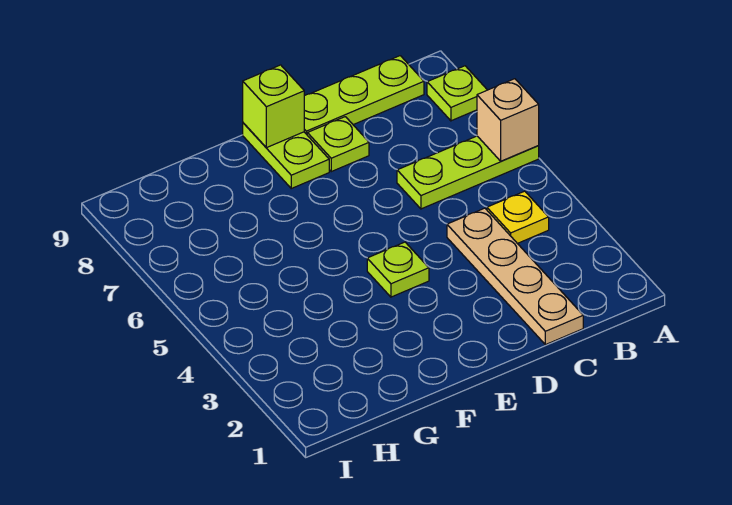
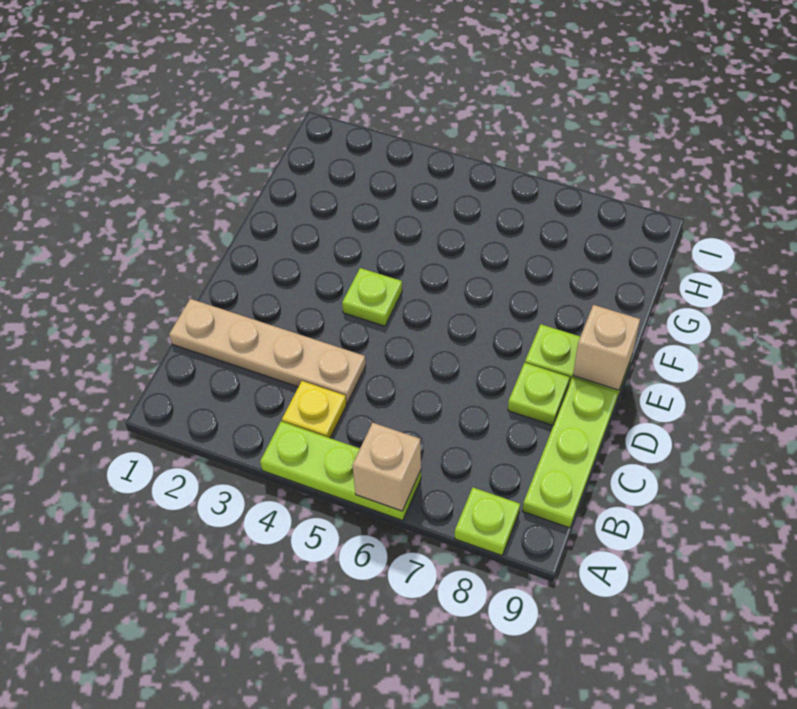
lime plate A6:C6 level 1 -> lime plate A4:A6 level 1
lime brick E9 level 2 -> tan brick E9 level 2

